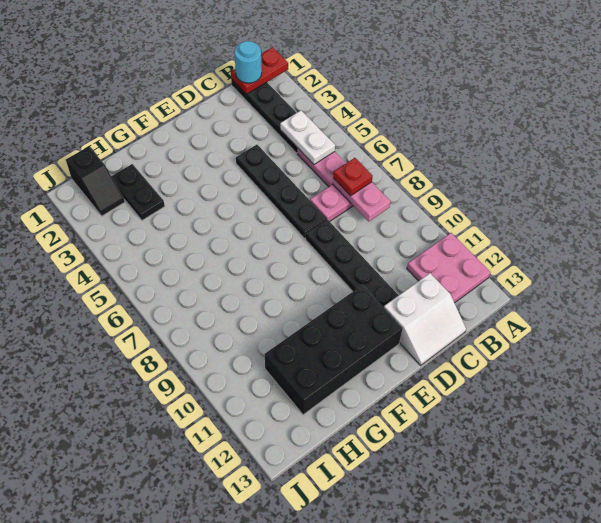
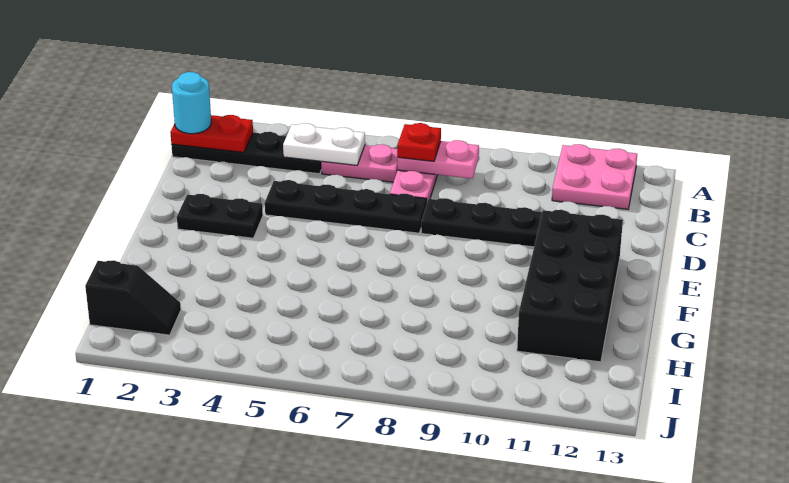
red plate A1:B1 level 2 -> red plate B1:B2 level 2
white slope C12:D13 level 1 top 12 -> none
black plate H2:H3 level 1 -> black plate E2:E3 level 1

